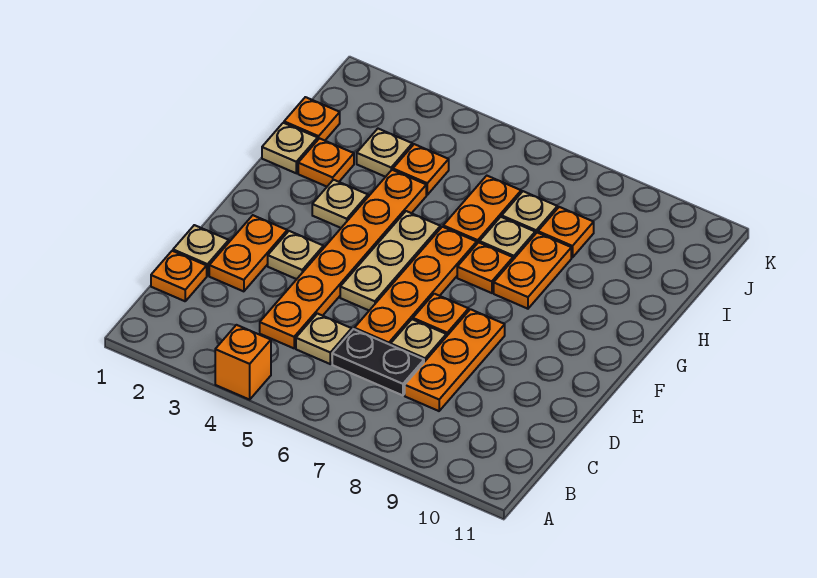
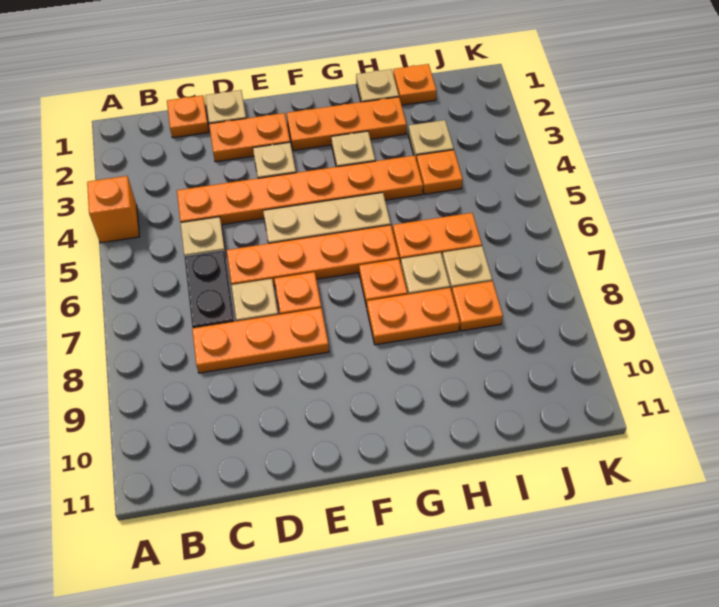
orange plate H2 level 1 -> orange plate F2:H2 level 1

